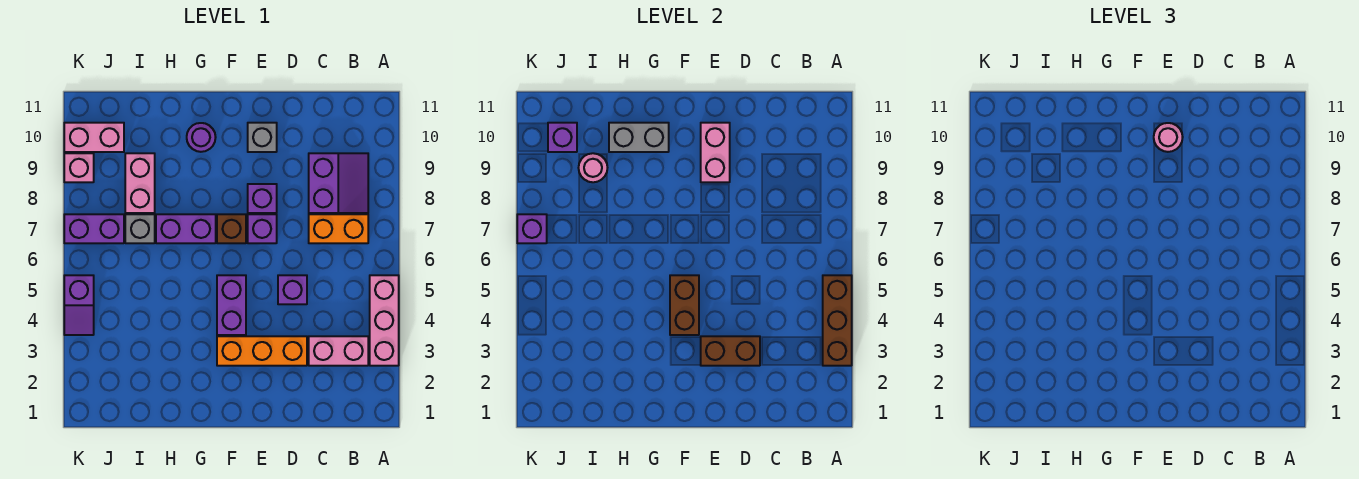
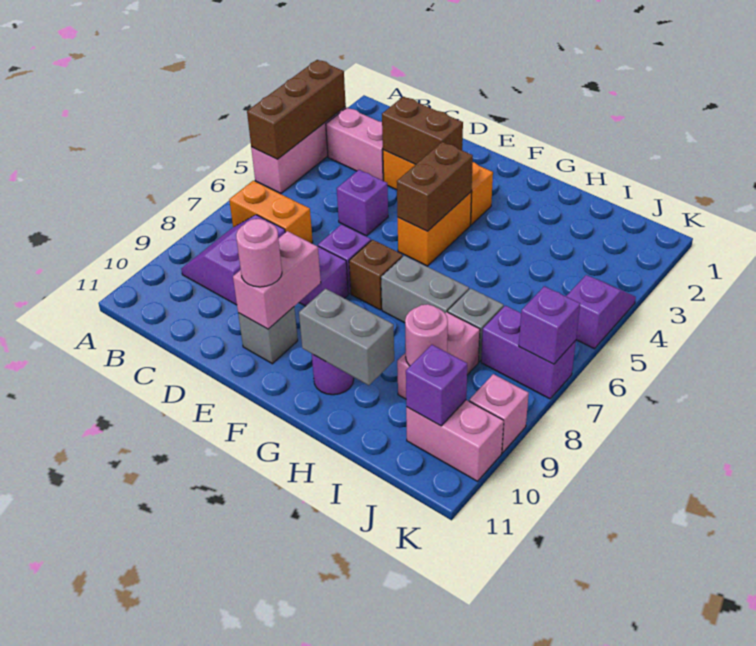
purple brick F4:F5 level 1 -> orange brick F4:F5 level 1
purple brick G7:H7 level 1 -> grey brick G7:H7 level 1

